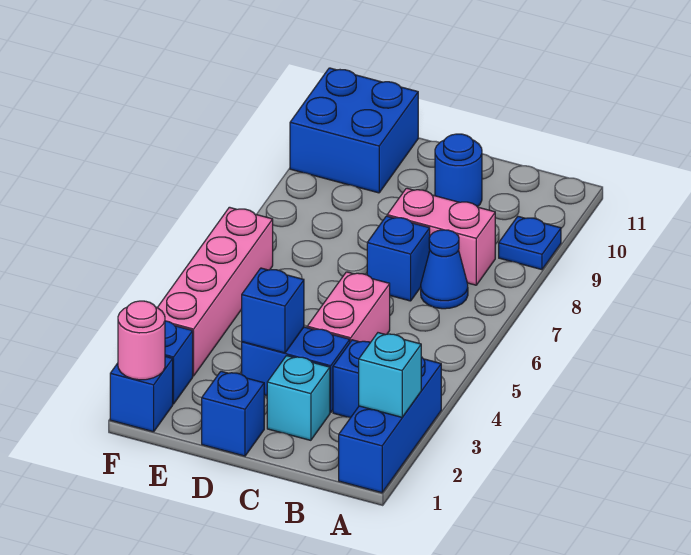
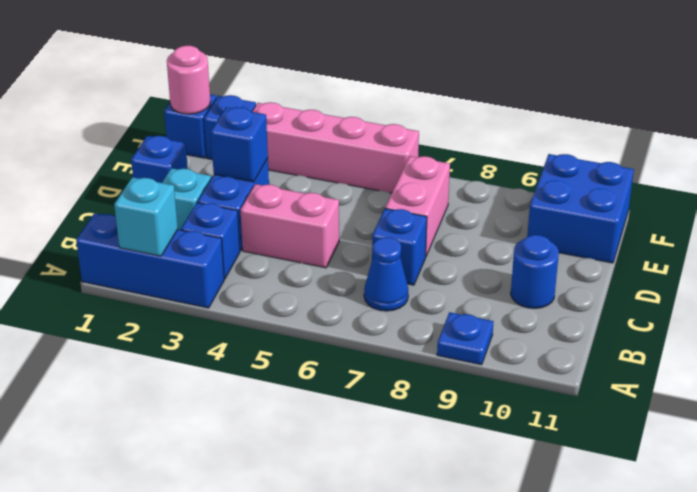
pink brick B8:C8 level 1 -> pink brick D7:E7 level 1

